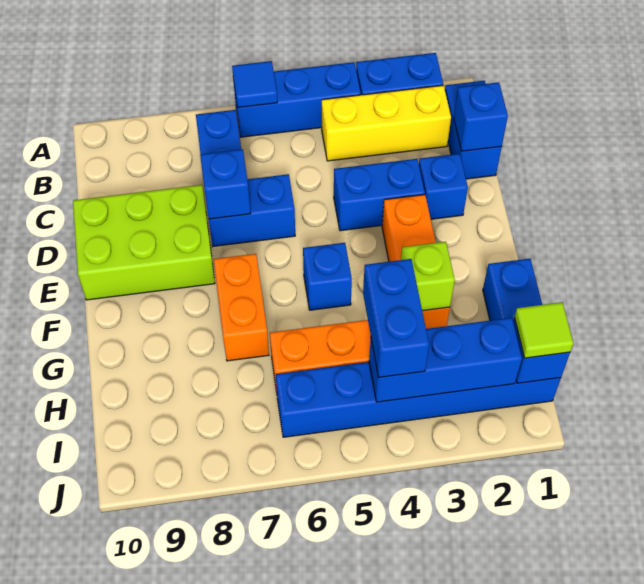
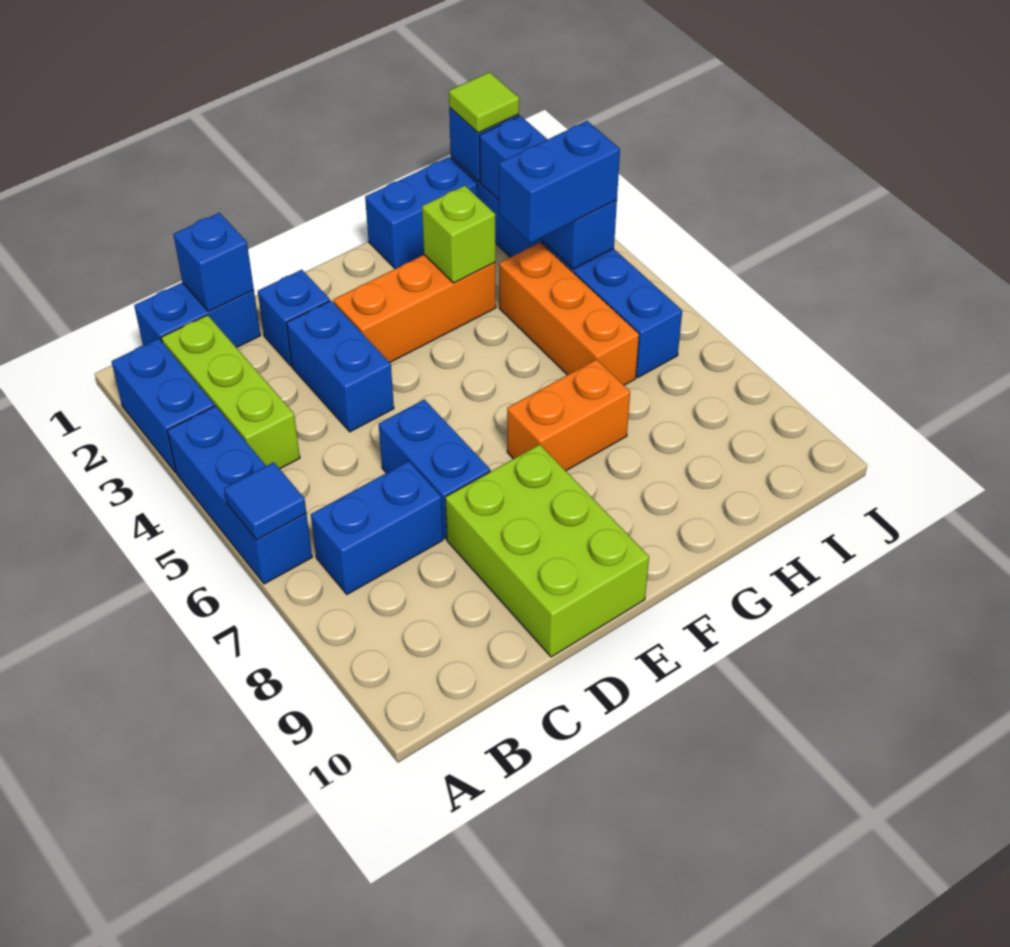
yellow brick B2:B4 level 1 -> lime brick B2:B4 level 1
blue brick D7 level 2 -> none
blue brick F5 level 1 -> none

